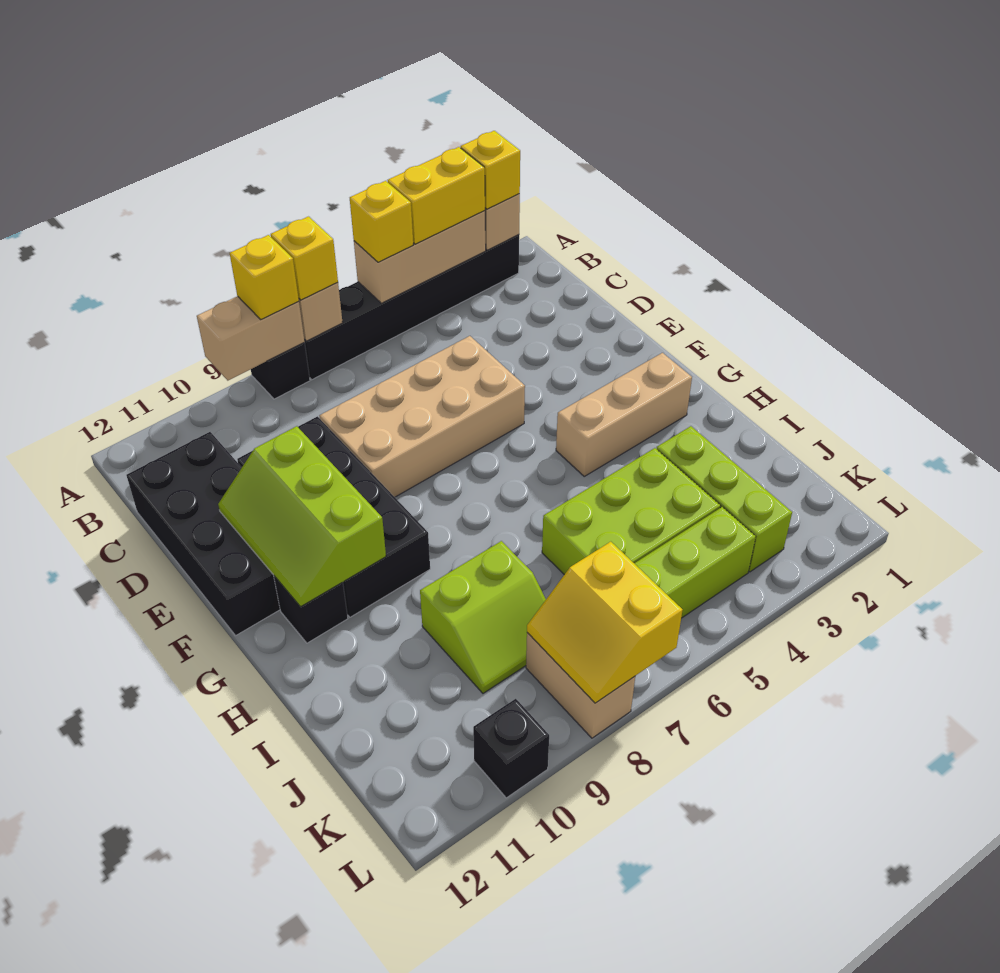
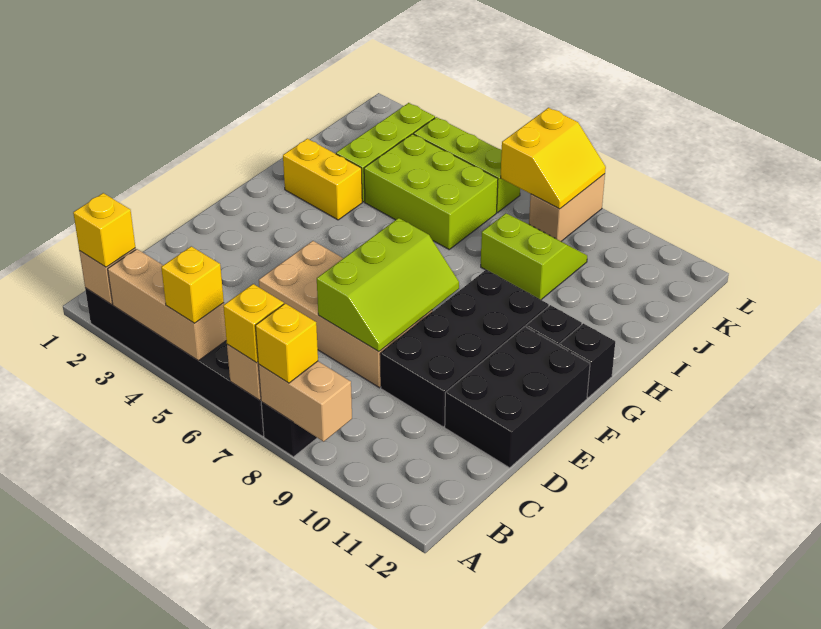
yellow brick A3:A4 level 3 -> yellow brick H2:H3 level 1
black brick C11:F12 level 1 -> black brick D11:F12 level 1
lime slope E10:G11 level 2 top 10 -> lime slope D7:F8 level 2 top 7
tan brick G2:G4 level 1 -> none
black brick L10 level 1 -> black brick G12 level 1

